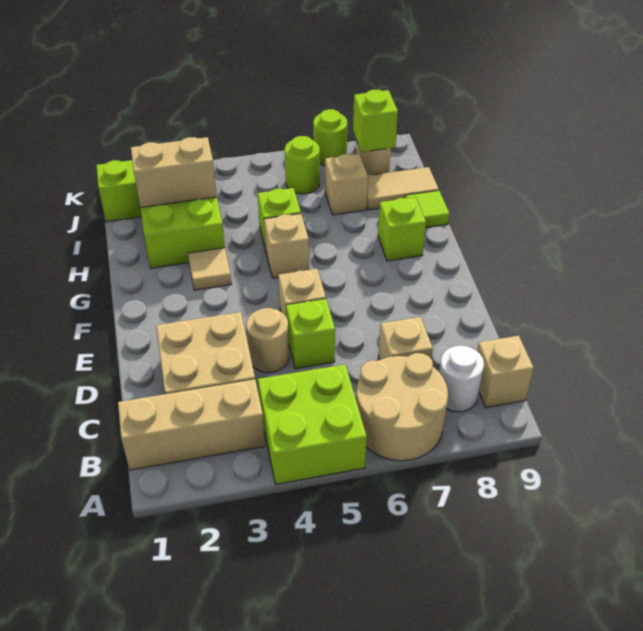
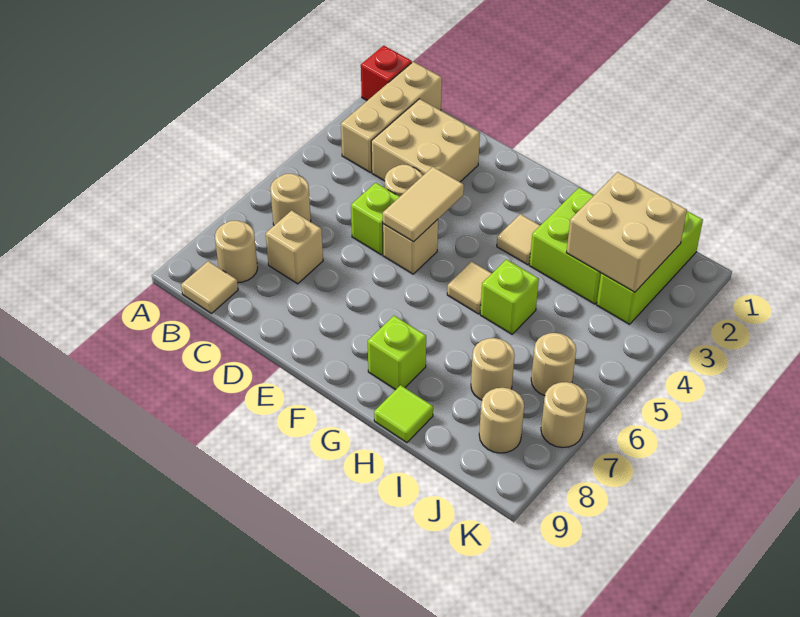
none -> red brick A1 level 1
lime brick A4:B5 level 1 -> none
tan round brick A6:B7 level 1 -> tan round brick B6 level 1
white round brick B8 level 1 -> tan round brick B8 level 1
tan brick B9 level 1 -> tan tile B9 level 1
tan brick G5 level 1 -> tan tile G5 level 1
tan brick I2:I3 level 2 -> tan brick I2:J3 level 2
tan brick I7 level 1 -> tan round brick I7 level 1
tan tile I8:I9 level 1 -> tan tile E4:E5 level 2
lime round brick J6 level 1 -> tan round brick J6 level 1
lime brick J8 level 2 -> none
lime round brick K7 level 1 -> tan round brick K7 level 1

